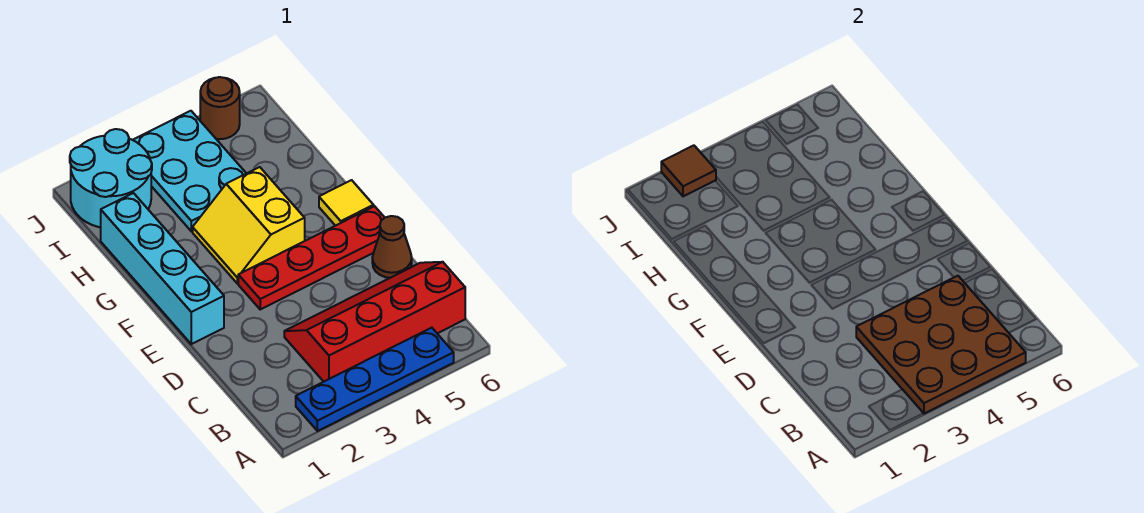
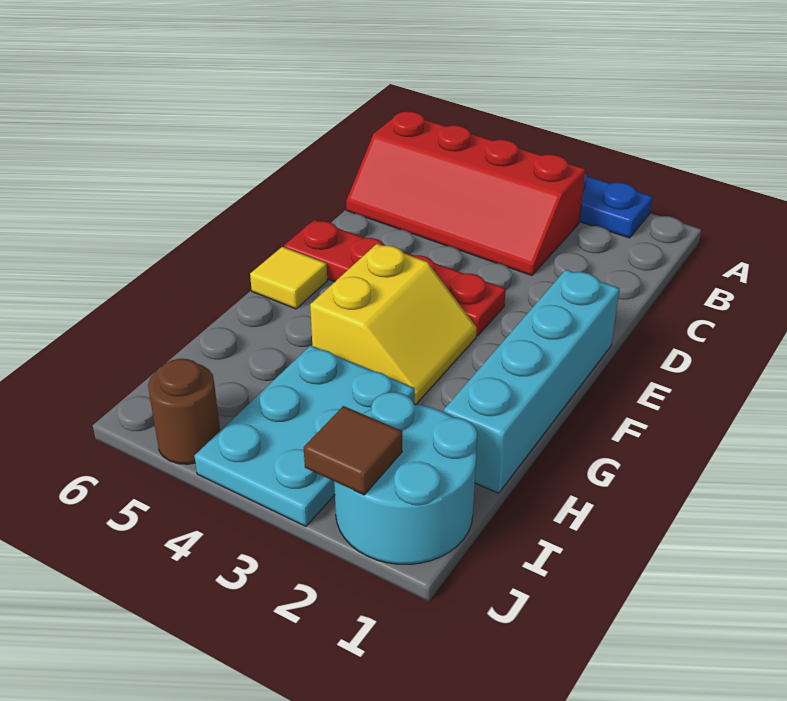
brown plate A3:C5 level 2 -> none
brown cone D6 level 1 -> none

